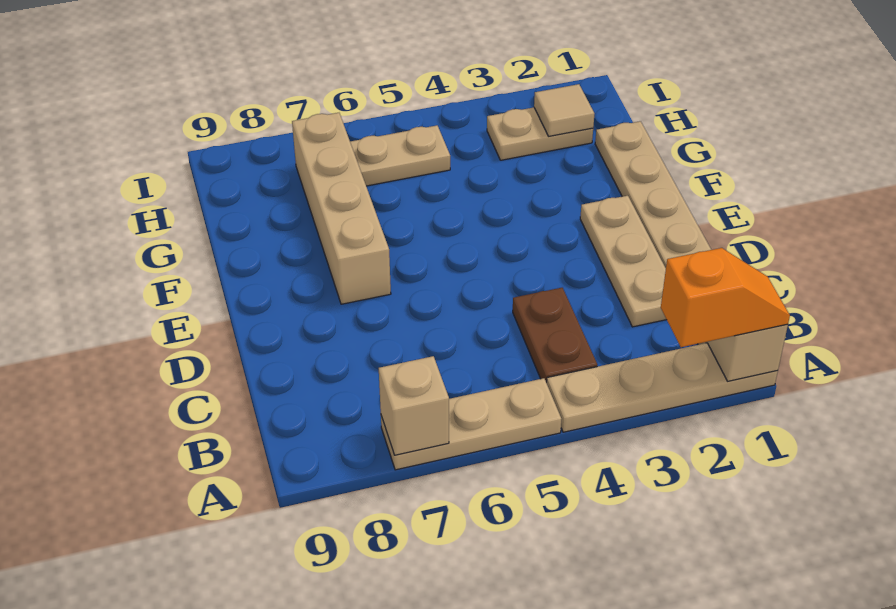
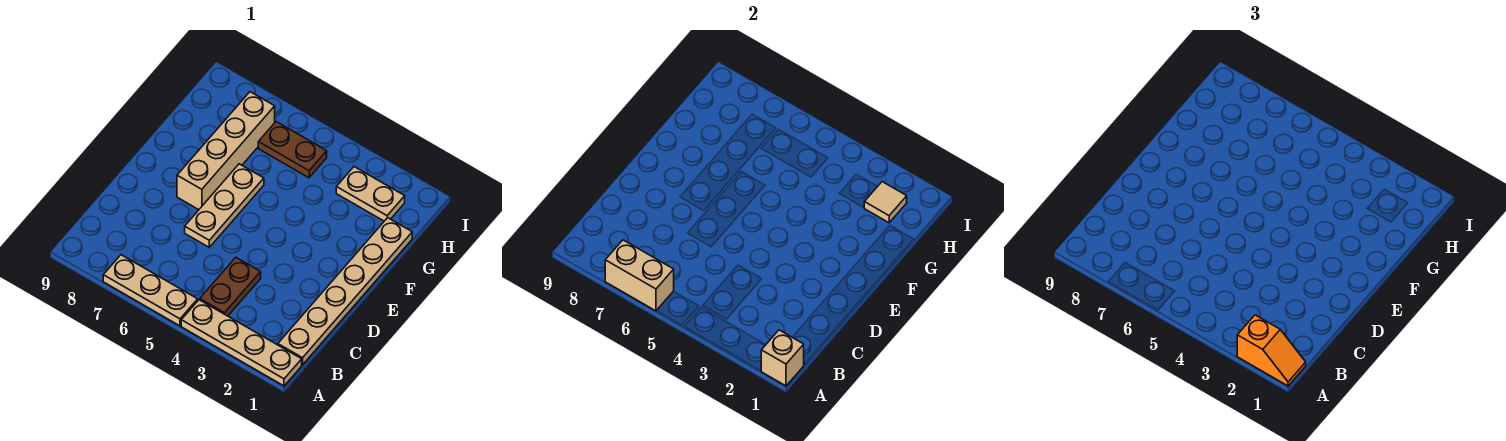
tan brick A7 level 2 -> tan brick A6:A7 level 2
tan plate C2:E2 level 1 -> tan plate D6:F6 level 1
tan plate H5:H6 level 1 -> brown plate H5:H6 level 1

